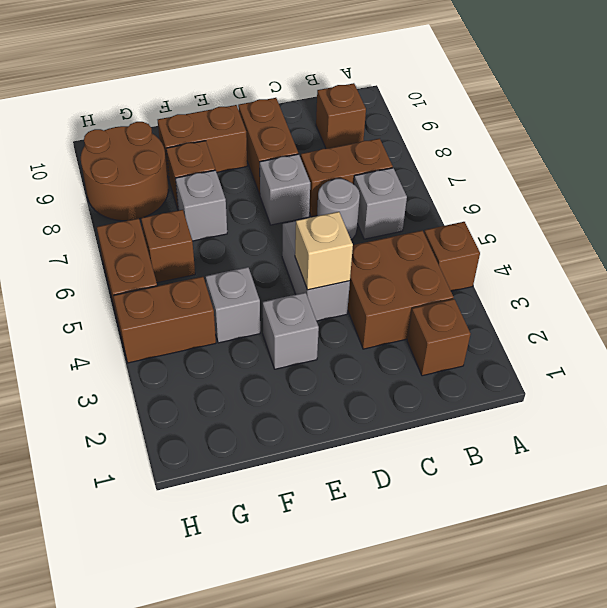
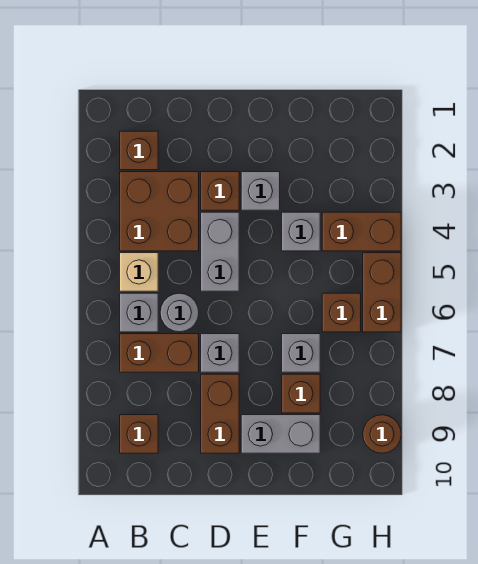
brown brick A4 level 1 -> brown brick D3 level 1
tan brick D4 level 2 -> tan brick B5 level 1
brown brick E9:F9 level 1 -> grey brick E9:F9 level 1
brown round brick G8:H9 level 1 -> brown round brick H9 level 1

